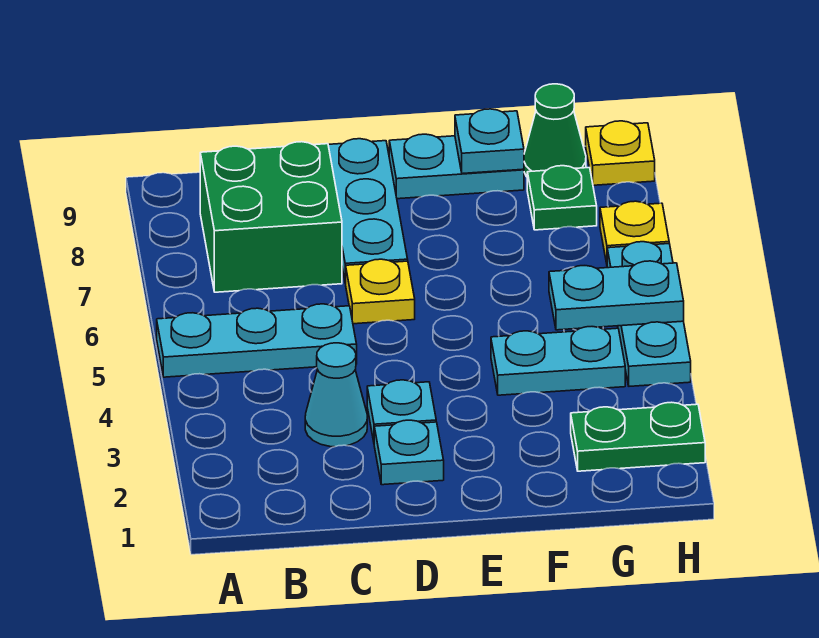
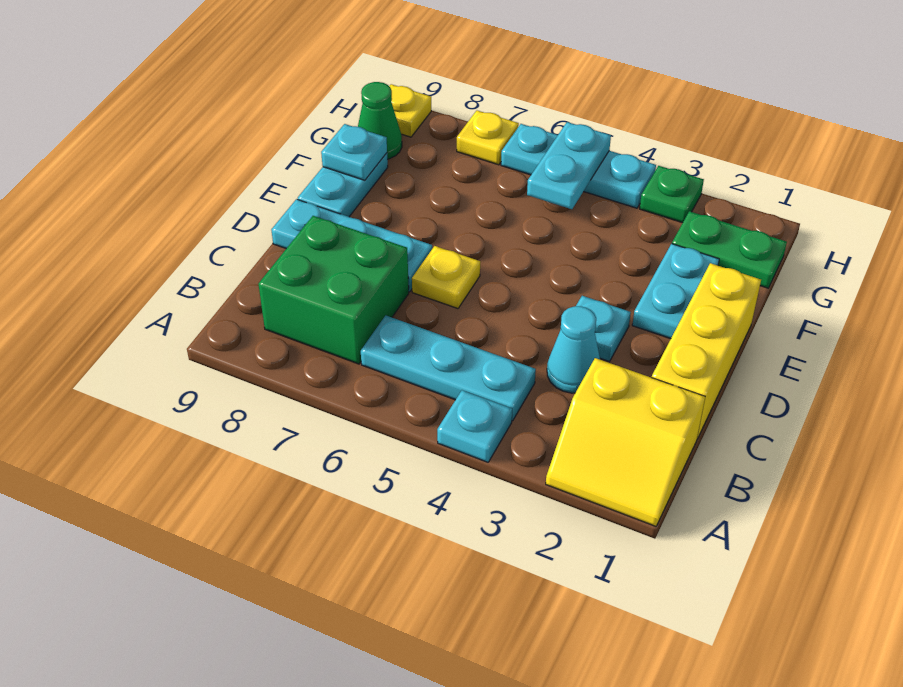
none -> yellow slope A1:B2 level 1 top B
cyan plate A5:C5 level 1 -> cyan plate B4:B6 level 1
none -> yellow brick C1:E1 level 1
cyan plate D2 level 1 -> cyan plate A4 level 1
cyan plate F4:G4 level 1 -> cyan plate E2:F2 level 1
green plate G2:H2 level 1 -> green plate G1:G2 level 1
green plate G8 level 1 -> green plate H3 level 1

